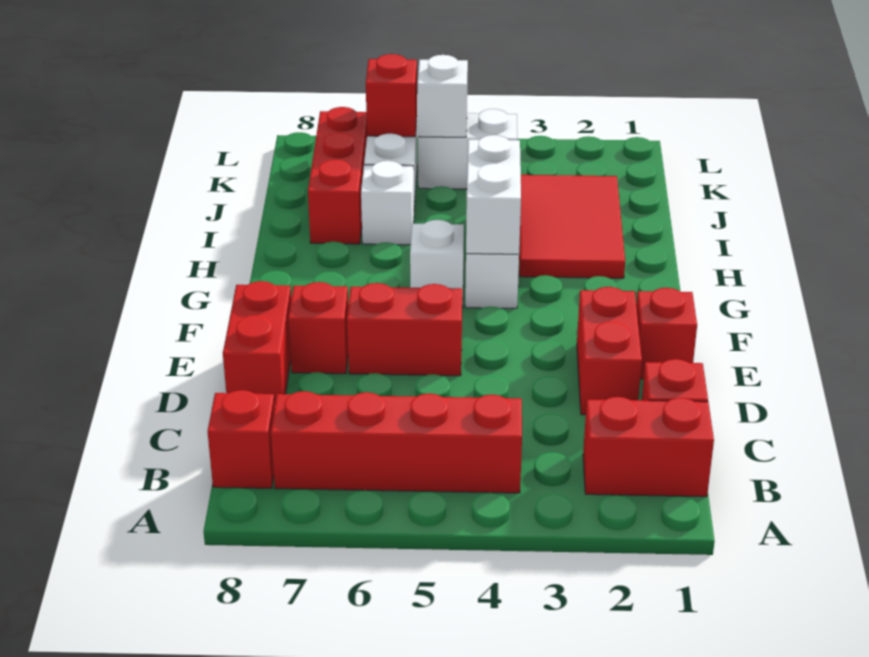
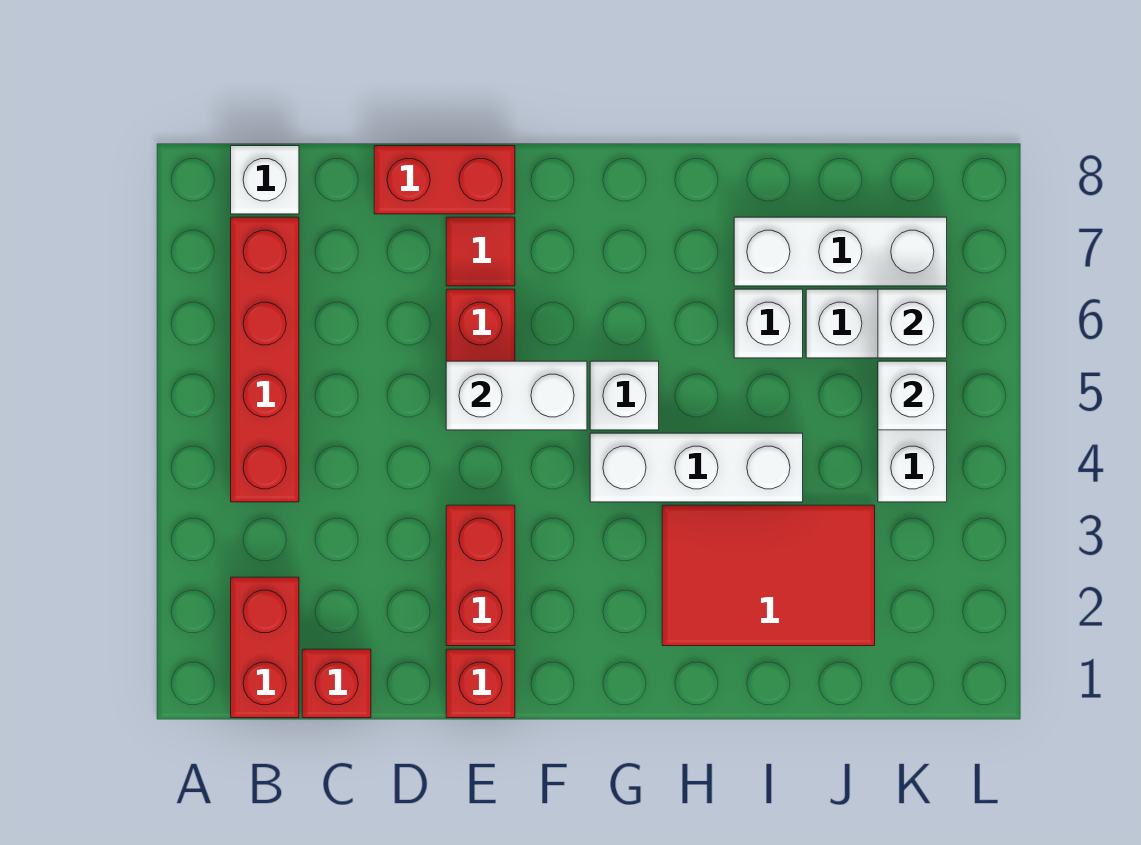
red brick B8 level 1 -> white brick B8 level 1
red brick D2:E2 level 1 -> red brick E2:E3 level 1
red brick E7 level 1 -> red tile E7 level 1
white brick G4:H4 level 2 -> white brick E5:F5 level 2
red brick I7:K7 level 1 -> white brick I7:K7 level 1
red brick K6 level 2 -> white brick K6 level 2

